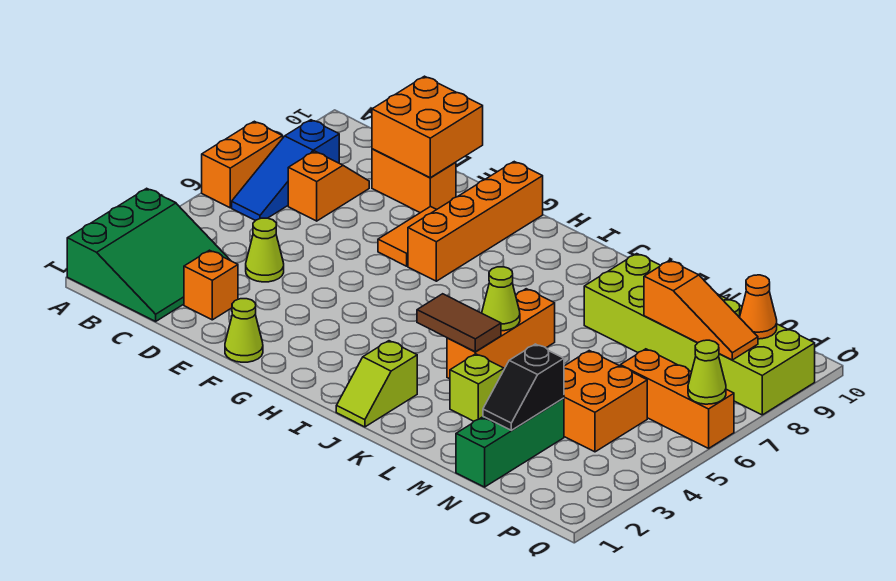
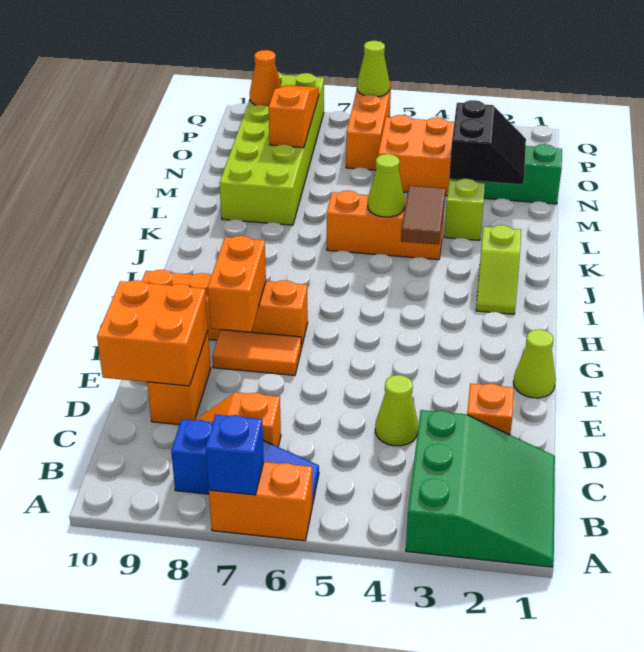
green slope A1:C3 level 1 top A -> green slope A1:C3 level 1 top 3
none -> blue brick A7 level 2
none -> orange brick F8:G8 level 2
lime slope J1:J2 level 1 top 2 -> lime slope I2:J2 level 1 top J
black slope N2:N3 level 2 top 3 -> black slope M2:N3 level 2 top 3

